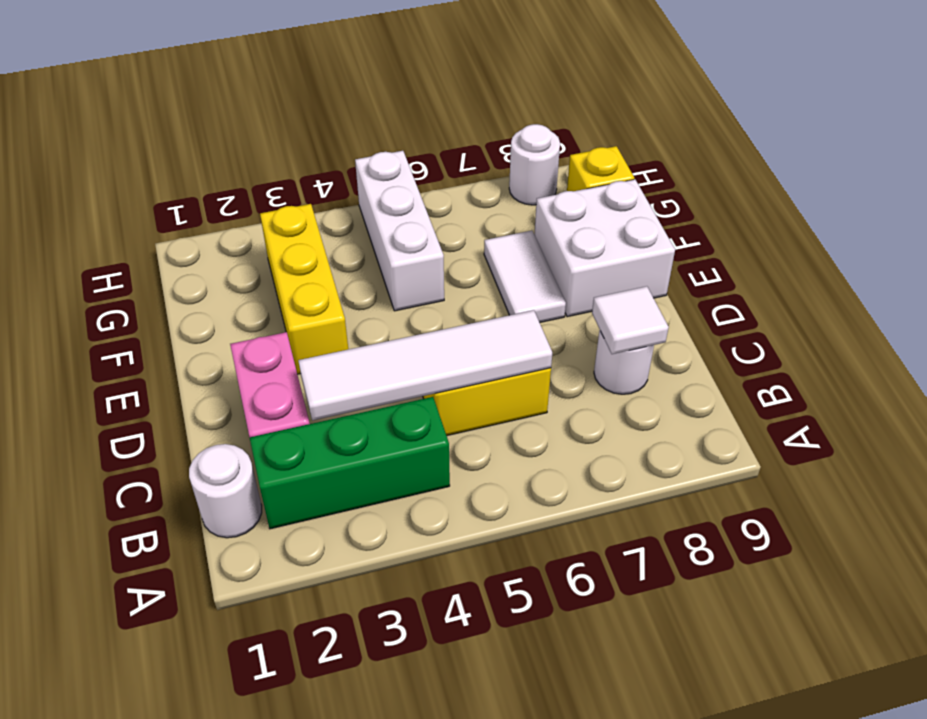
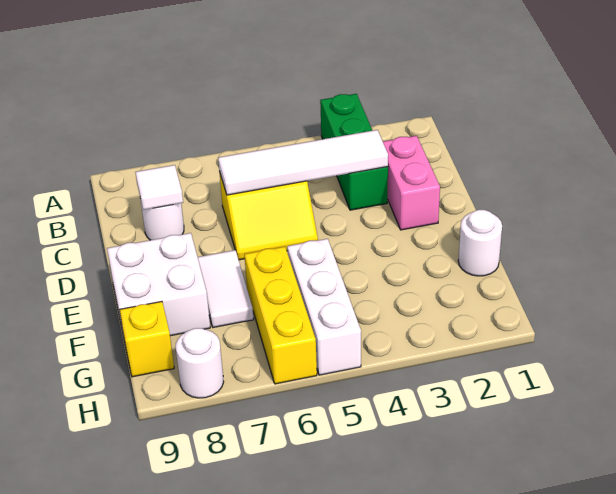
white round brick B1 level 1 -> white round brick F1 level 1
green brick B2:B4 level 1 -> green brick A3:C3 level 1
yellow brick E3:G3 level 1 -> yellow brick F6:H6 level 1

